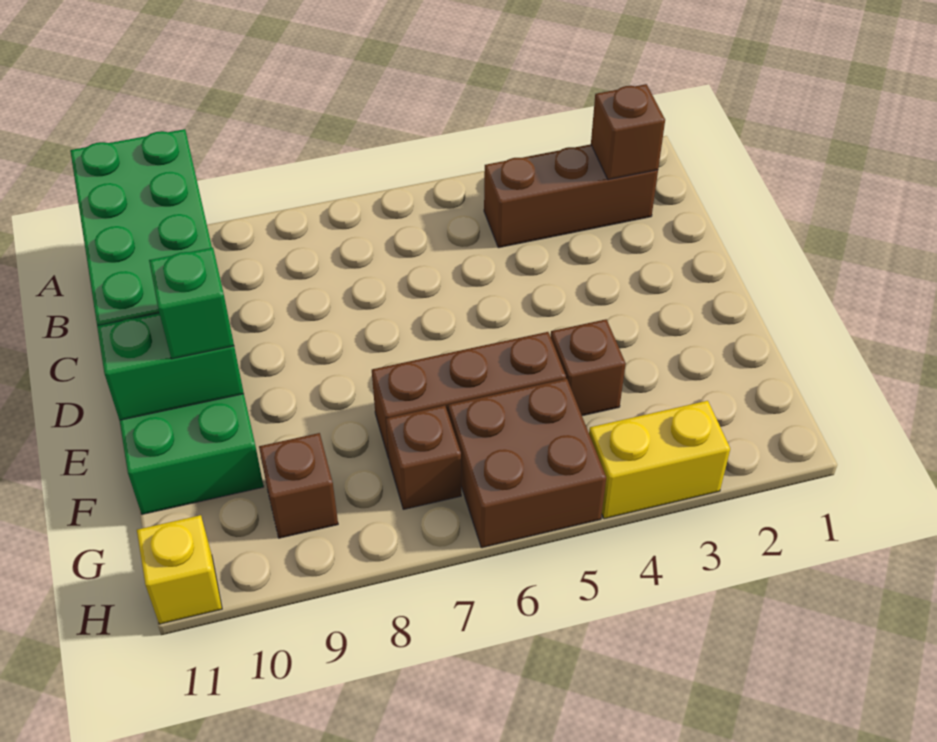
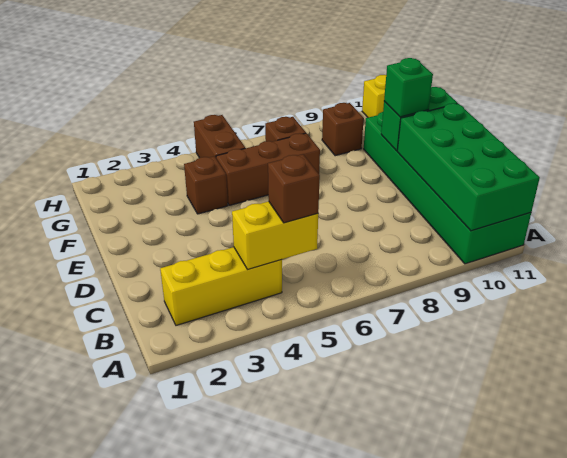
brown brick B2:B4 level 1 -> yellow brick B2:B4 level 1
brown brick B2 level 2 -> brown brick B5 level 3
brown brick G5:H6 level 1 -> brown brick G5:H5 level 1
yellow brick H3:H4 level 1 -> yellow brick B4:B5 level 2

